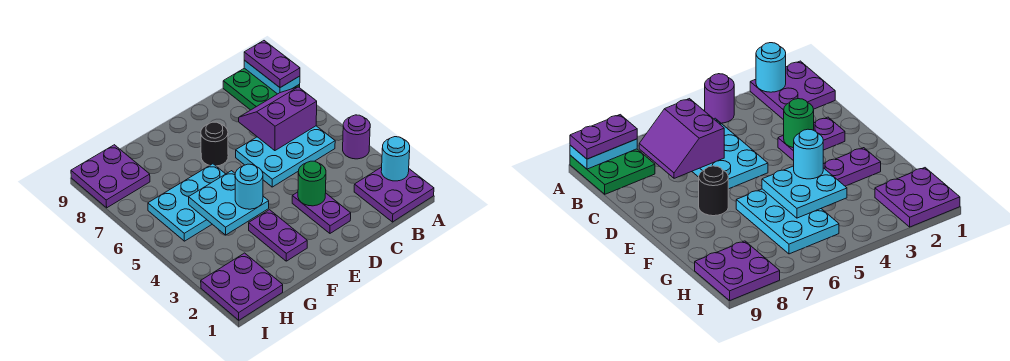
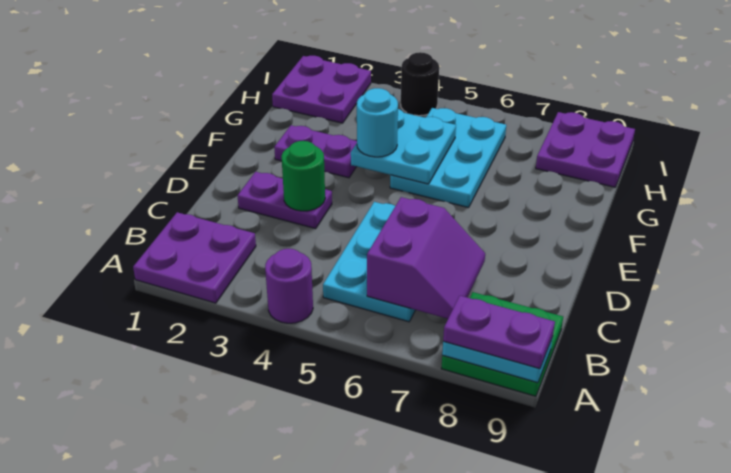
cyan round brick A2 level 2 -> none
black round brick E7 level 1 -> black round brick I4 level 1

